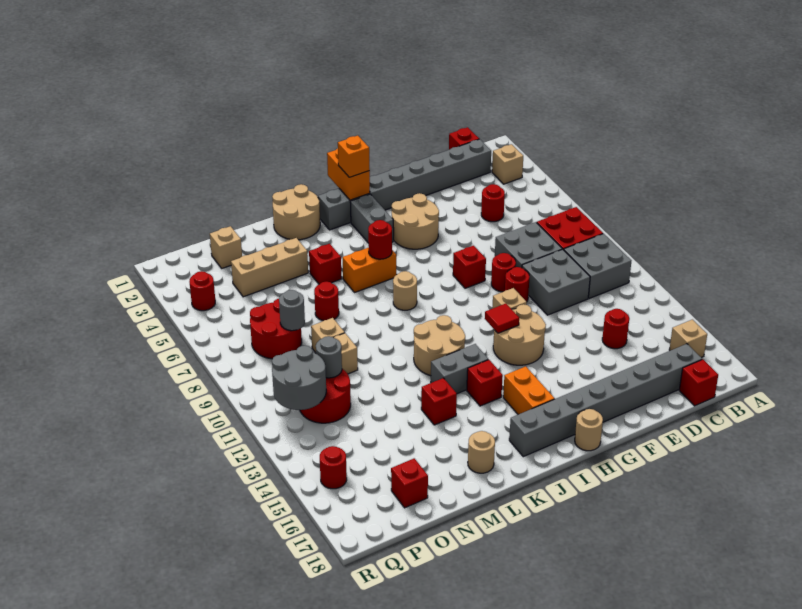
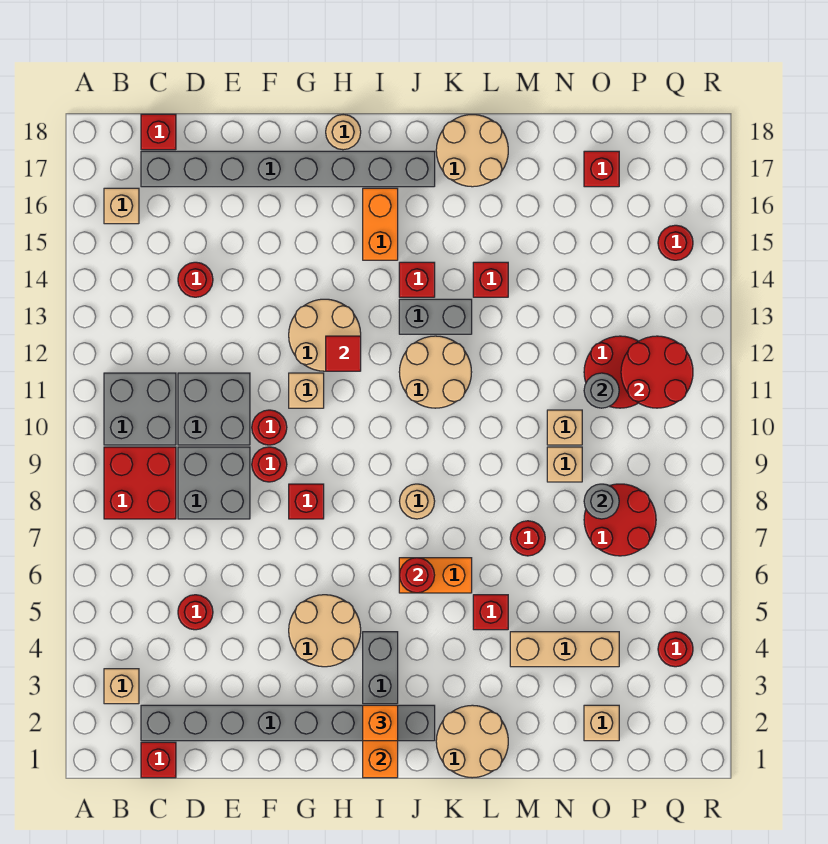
tan round brick L17 level 1 -> tan round brick K17:L18 level 1
grey round brick P11:Q12 level 2 -> red round brick P11:Q12 level 2

